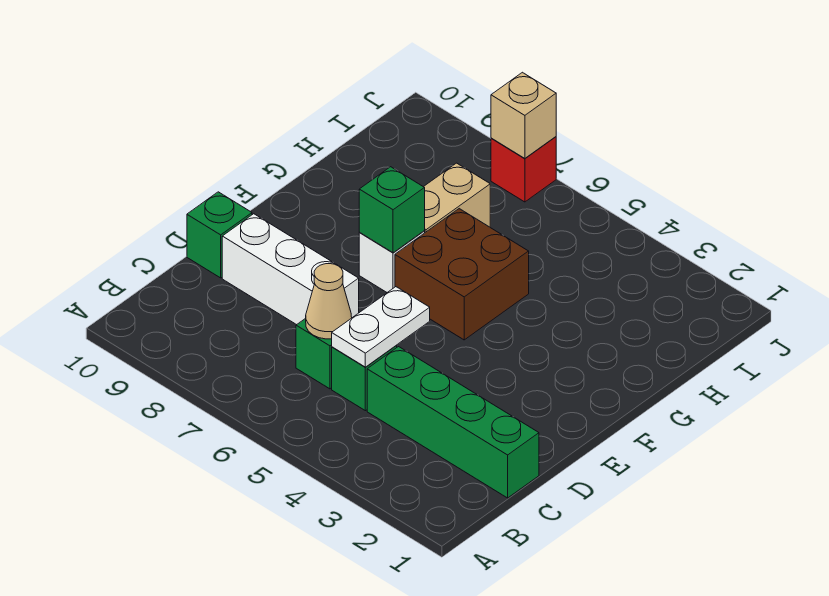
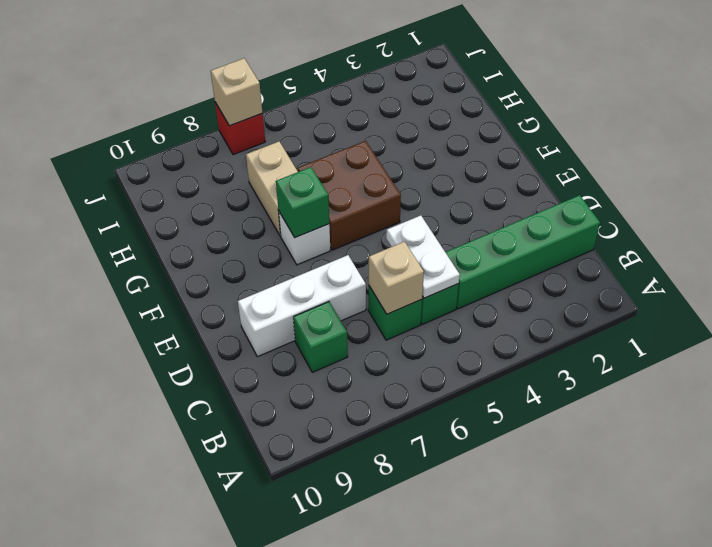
tan cone C6 level 2 -> tan brick C6 level 2
green brick D10 level 1 -> green brick C8 level 1

